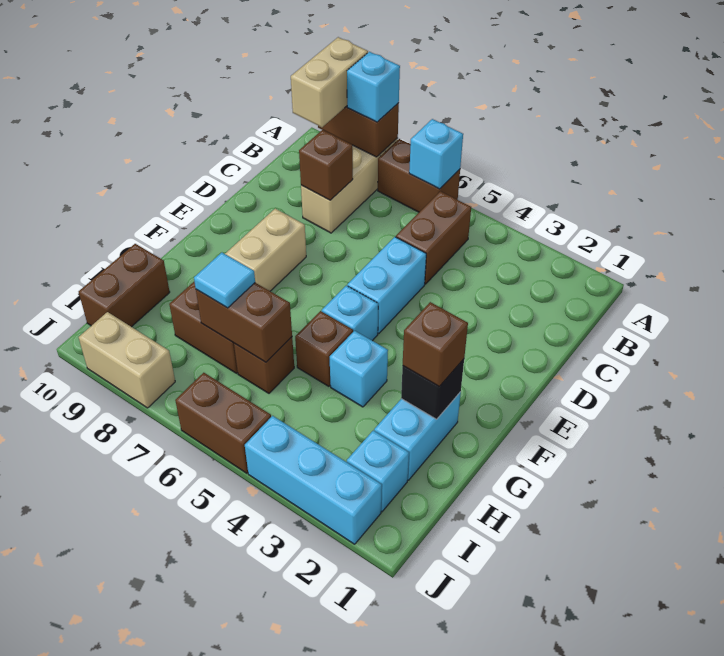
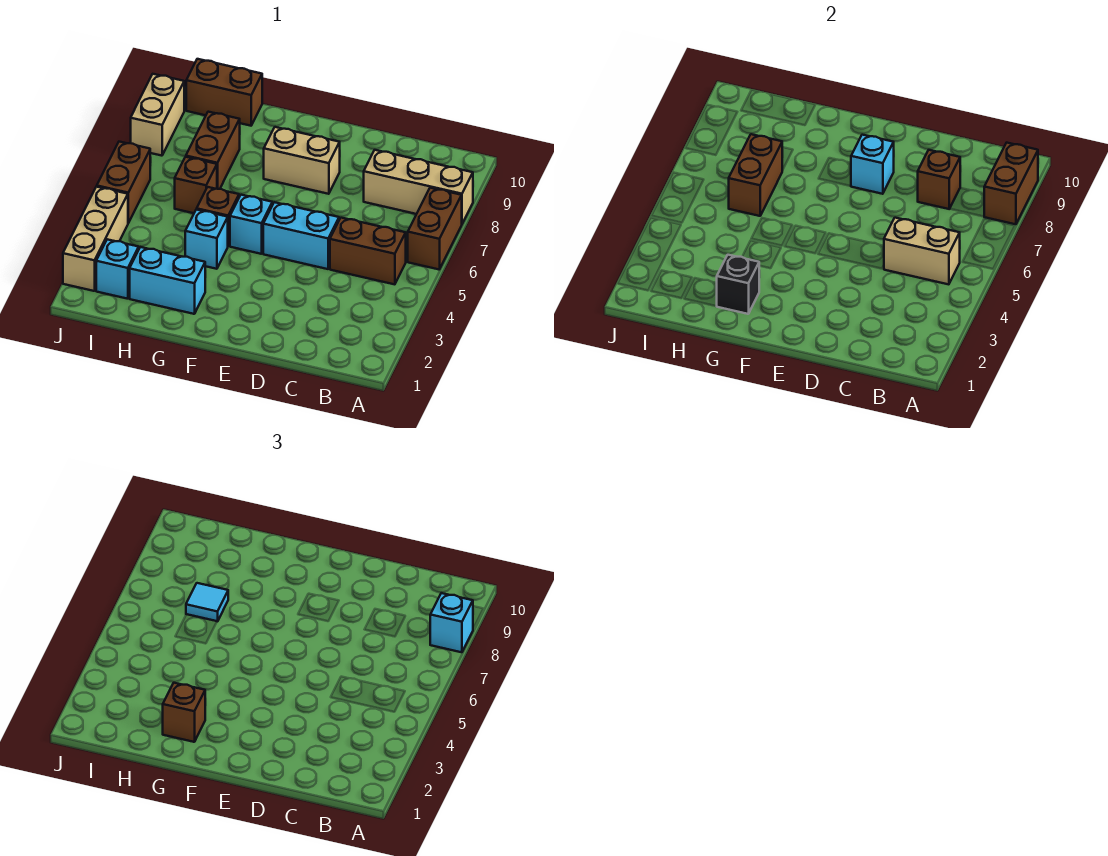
cyan brick A6 level 2 -> cyan brick E8 level 2
tan brick A9:B9 level 3 -> tan brick B5:C5 level 2
cyan brick J2:J4 level 1 -> tan brick J2:J4 level 1

